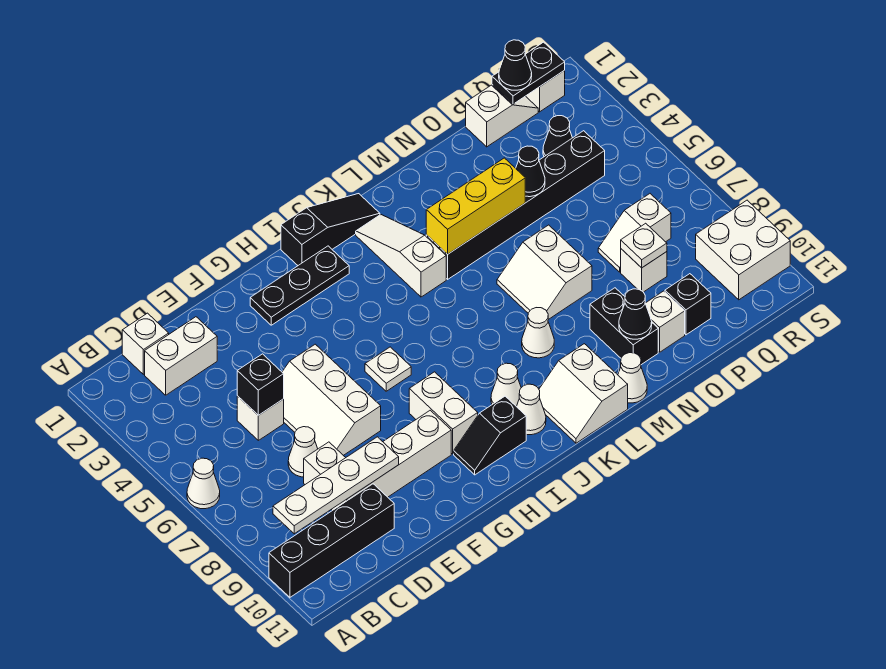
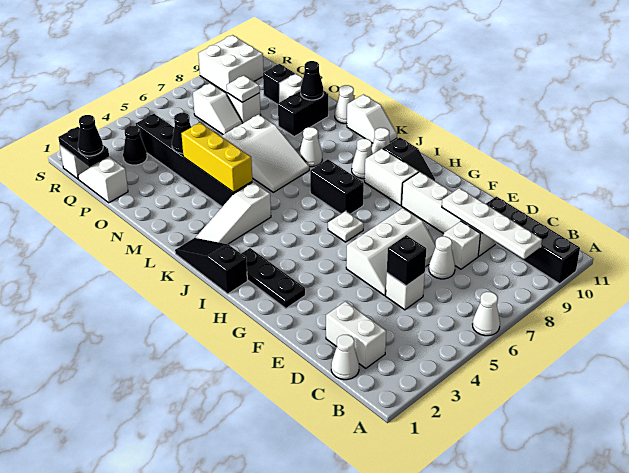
white brick C1 level 1 -> white cone C1 level 1
white brick H8:H9 level 1 -> white brick H9:I9 level 1
none -> black brick I7:J7 level 1
white slope K10:L11 level 1 top L -> white slope K11:L11 level 1 top L
white slope M6:N7 level 1 top N -> white slope L6:N7 level 1 top N

